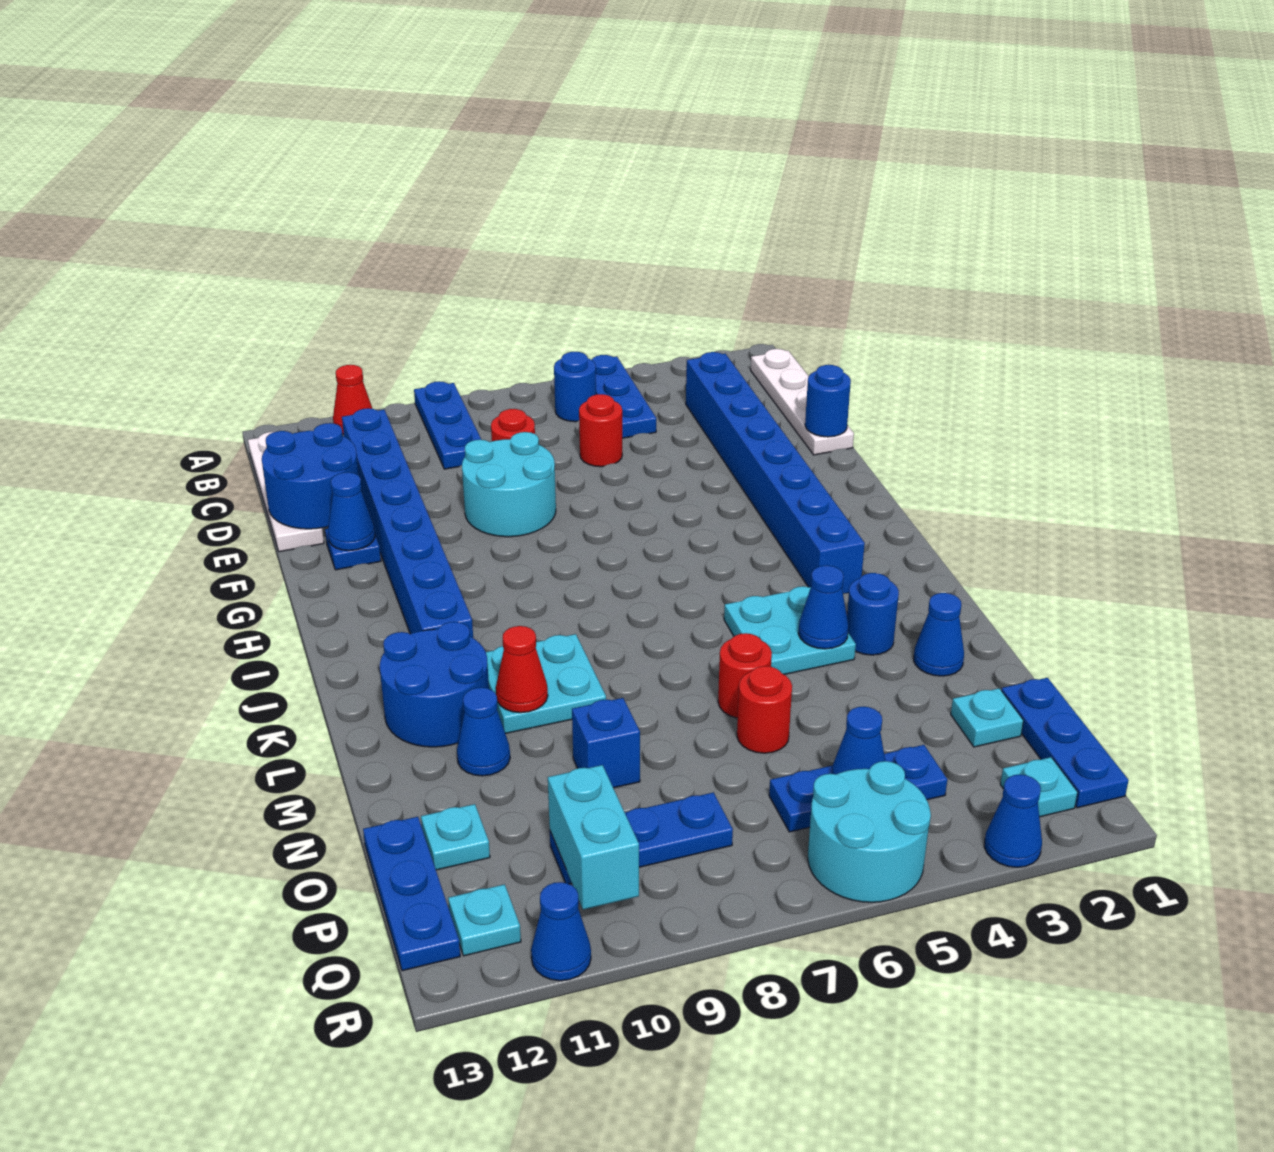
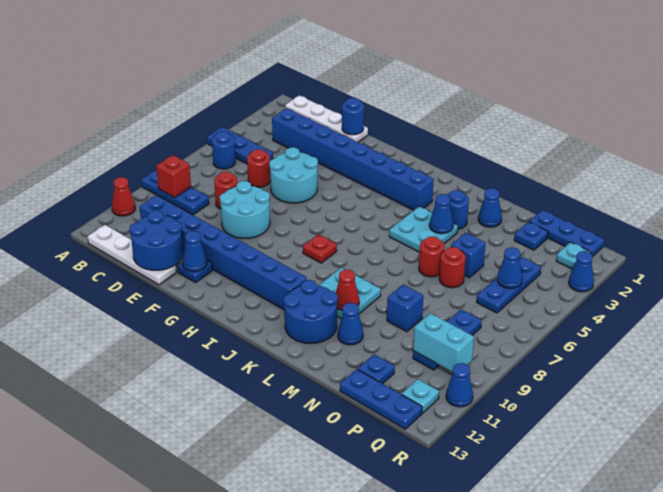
none -> red brick B9 level 2
none -> red plate I8 level 1
none -> blue brick N5 level 1
cyan plate O2 level 1 -> blue plate O2 level 1
cyan plate O12 level 1 -> blue plate O12 level 1
cyan round brick Q5:R6 level 1 -> cyan round brick E5:F6 level 1

